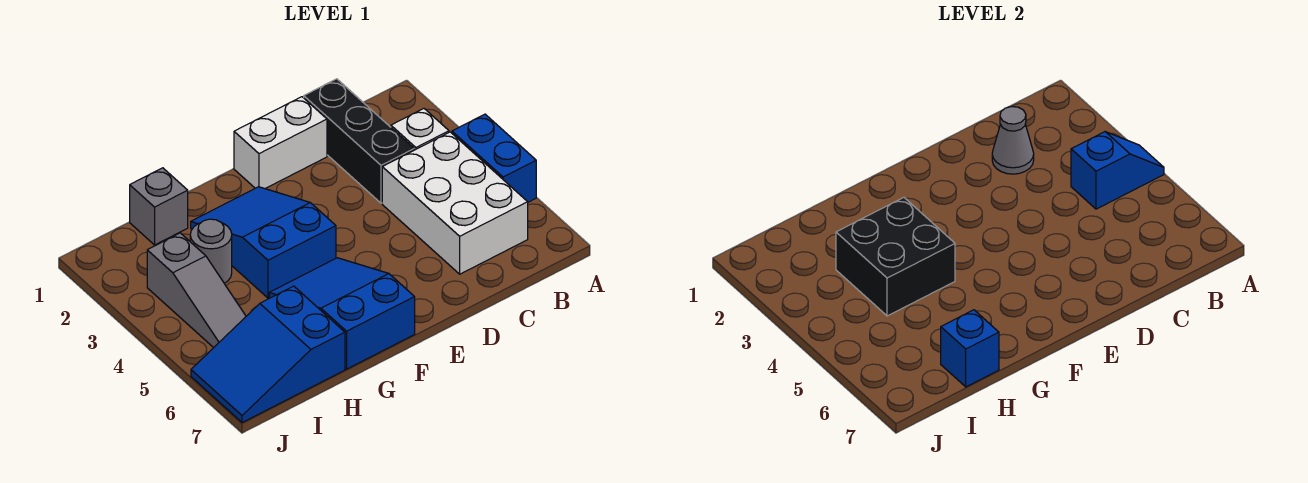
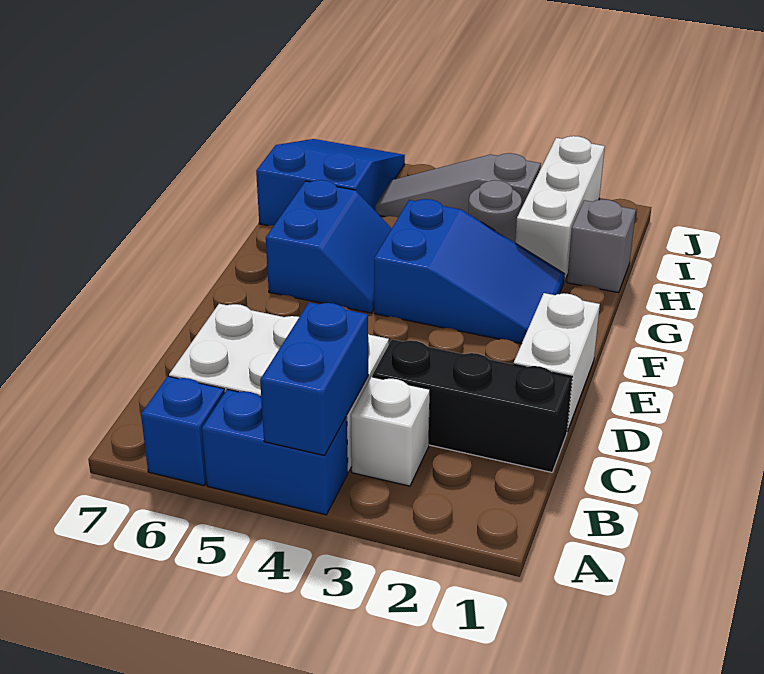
blue slope A4:B4 level 2 top B -> blue brick A4:B4 level 2
grey cone C2 level 2 -> none
blue slope F5:G7 level 1 top 7 -> blue slope F5:G6 level 1 top 6
black brick G3:H4 level 2 -> none
none -> white brick H2:J2 level 1
blue brick H7 level 2 -> blue brick A6 level 1

